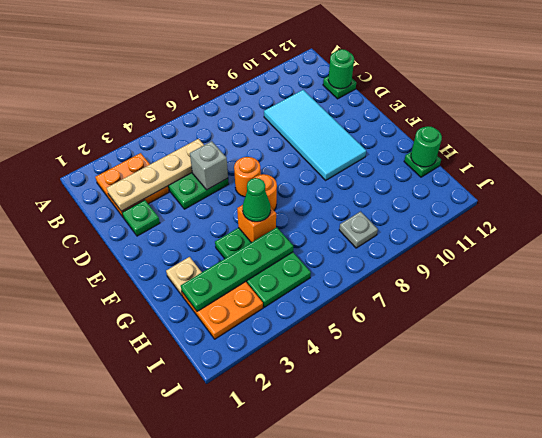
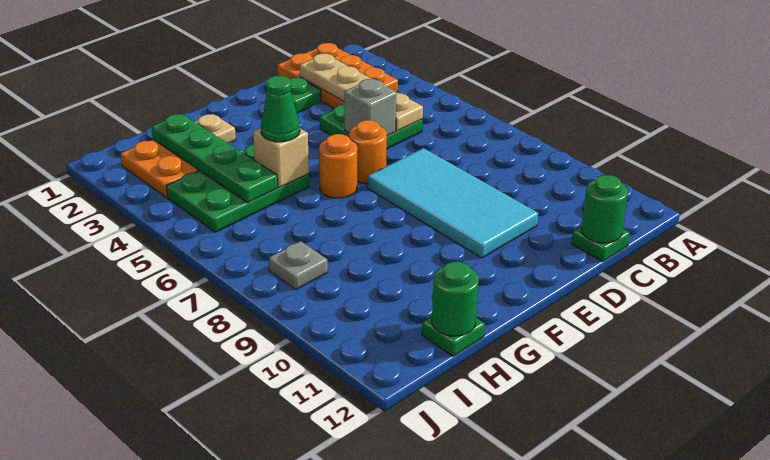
orange plate B2:C3 level 1 -> orange plate B1:C3 level 1
cyan tile C9:F10 level 1 -> cyan tile D7:E10 level 1
orange brick G5 level 2 -> tan brick G5 level 2

